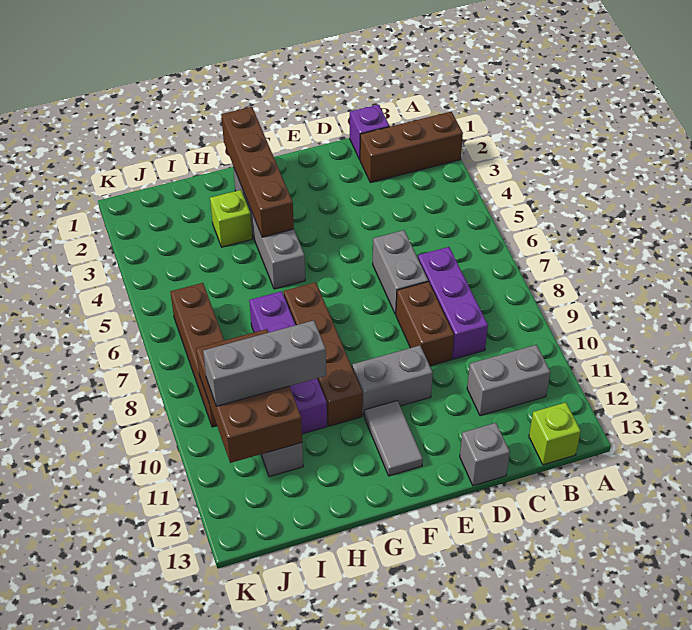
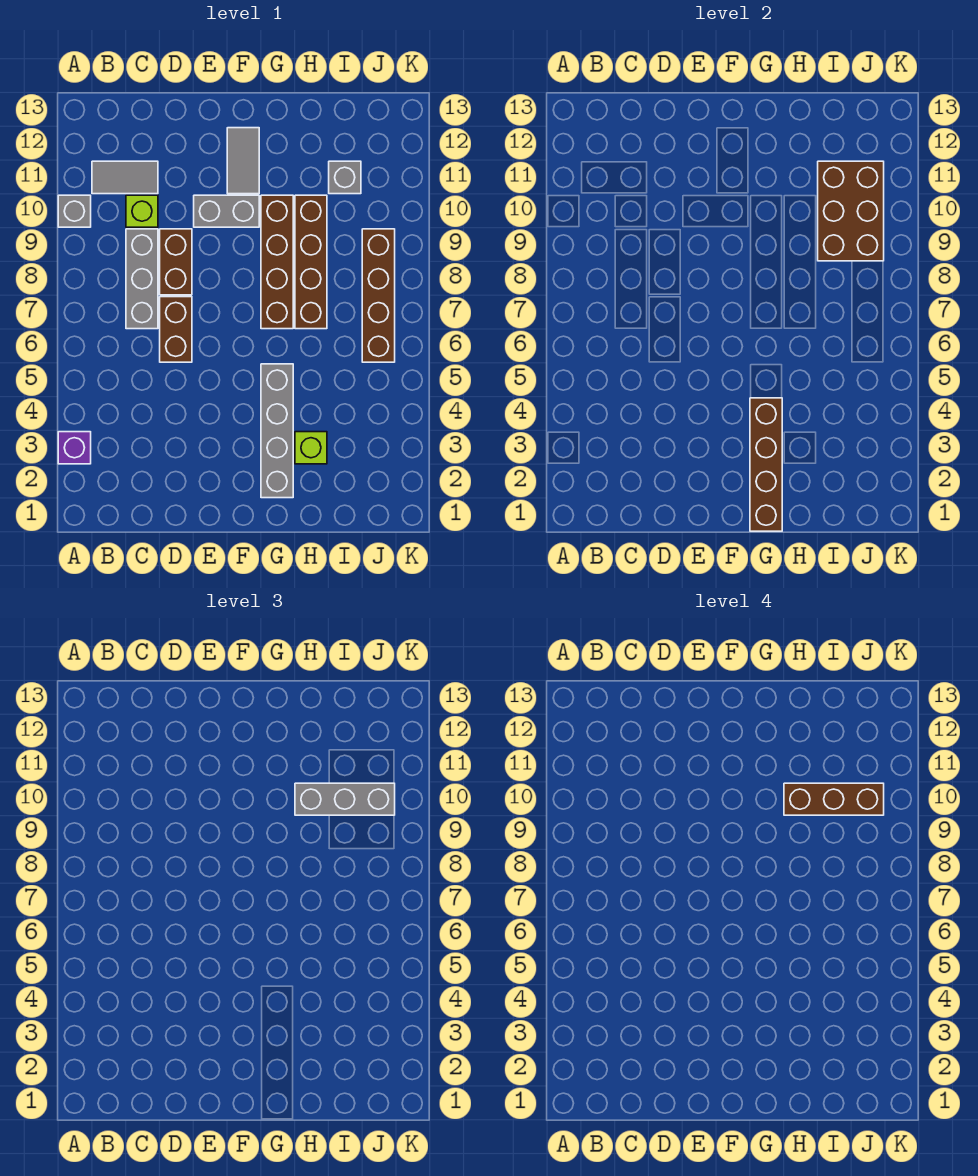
brown brick A2:C2 level 1 -> brown brick H10:J10 level 4
grey brick B11:C11 level 1 -> grey tile B11:C11 level 1
lime brick B13 level 1 -> lime brick C10 level 1
purple brick C1 level 1 -> purple brick A3 level 1
purple brick C7:C9 level 1 -> grey brick C7:C9 level 1
grey brick D6:D7 level 1 -> brown brick D6:D7 level 1
grey brick D13 level 1 -> grey brick A10 level 1
purple brick H7:H10 level 1 -> brown brick H7:H10 level 1

